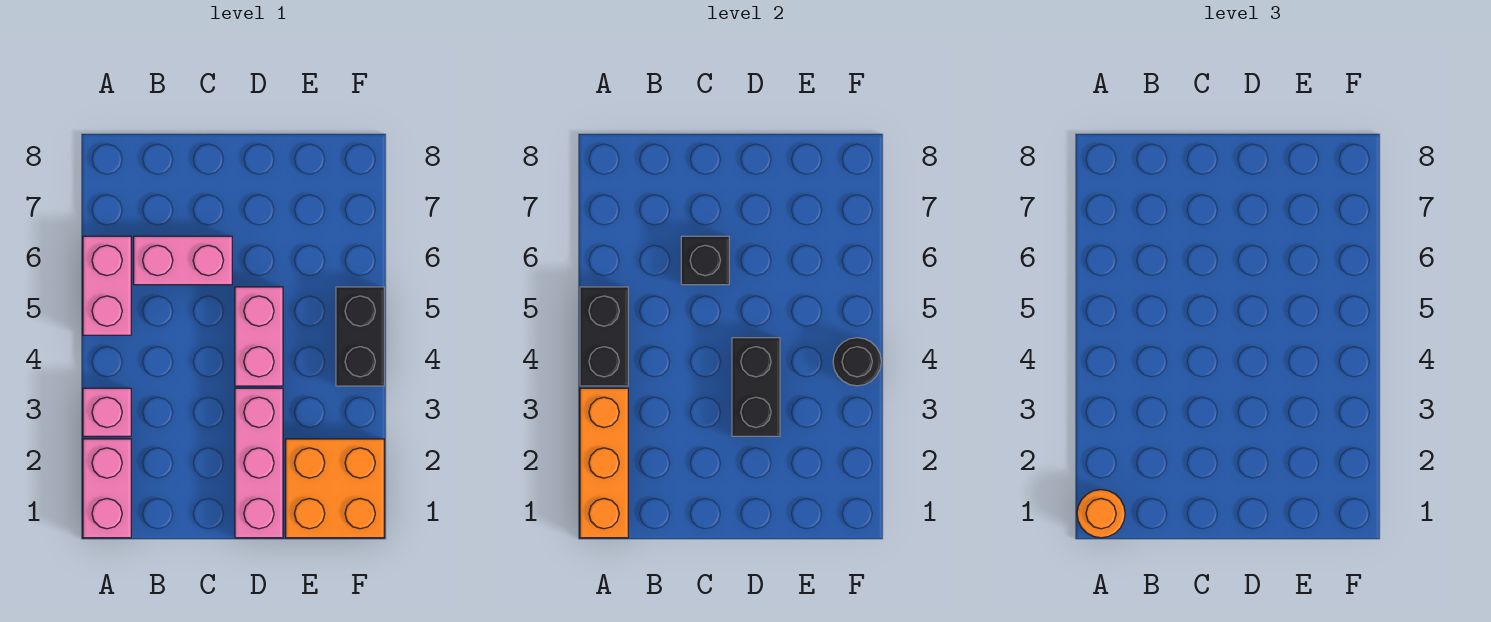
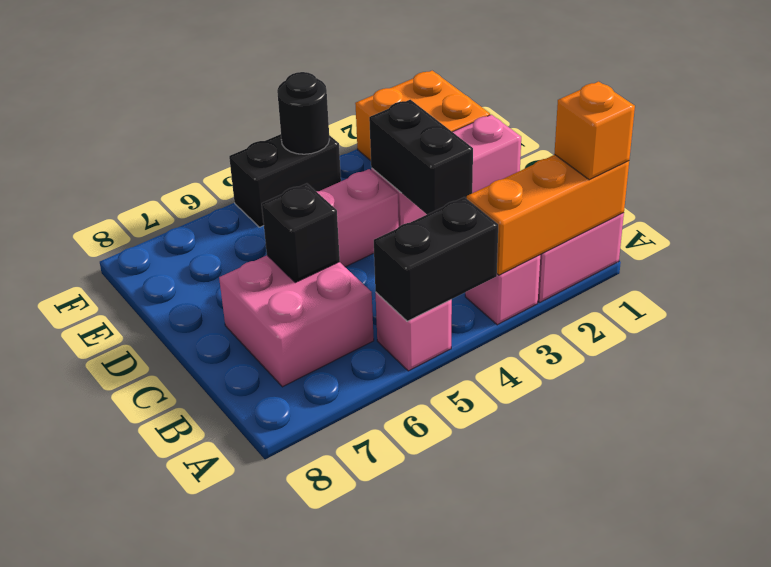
orange round brick A1 level 3 -> orange brick A1 level 3
pink brick A5:A6 level 1 -> pink brick A5 level 1
pink brick B6:C6 level 1 -> pink brick B6:C7 level 1
black brick D3:D4 level 2 -> black brick C3:D3 level 2

